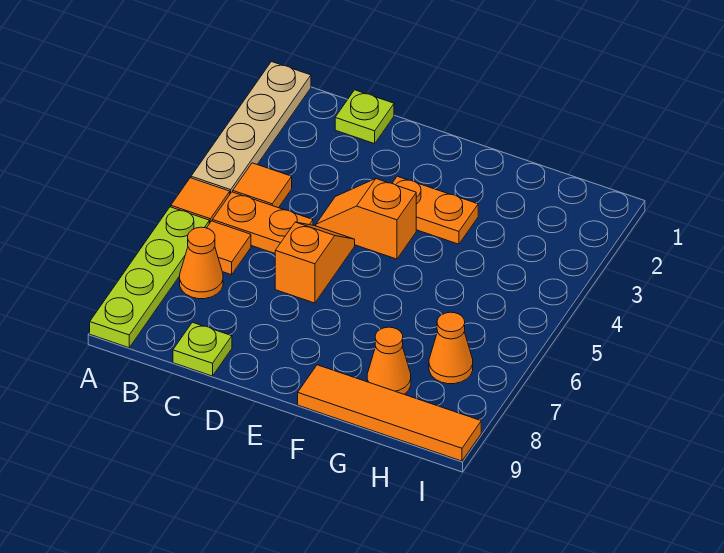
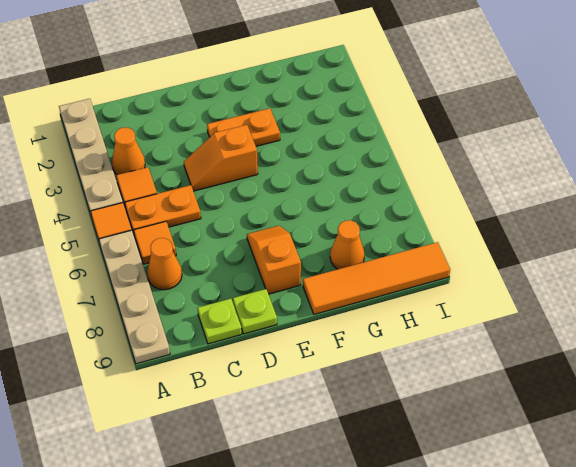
lime plate A6:A9 level 1 -> tan plate A6:A9 level 1
lime plate C1 level 1 -> lime plate D9 level 1
orange slope D5:D6 level 1 top 6 -> orange slope E7:E8 level 1 top 8
orange cone H7 level 1 -> orange cone B3 level 1

